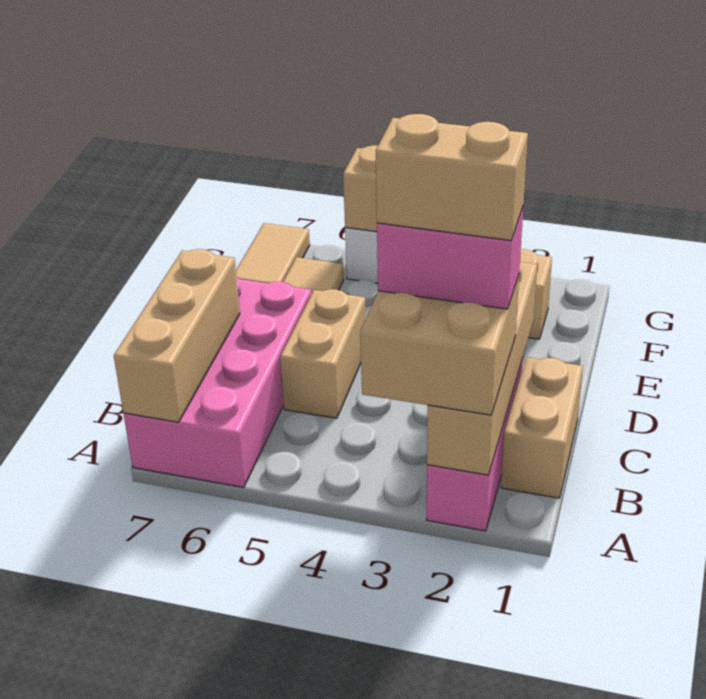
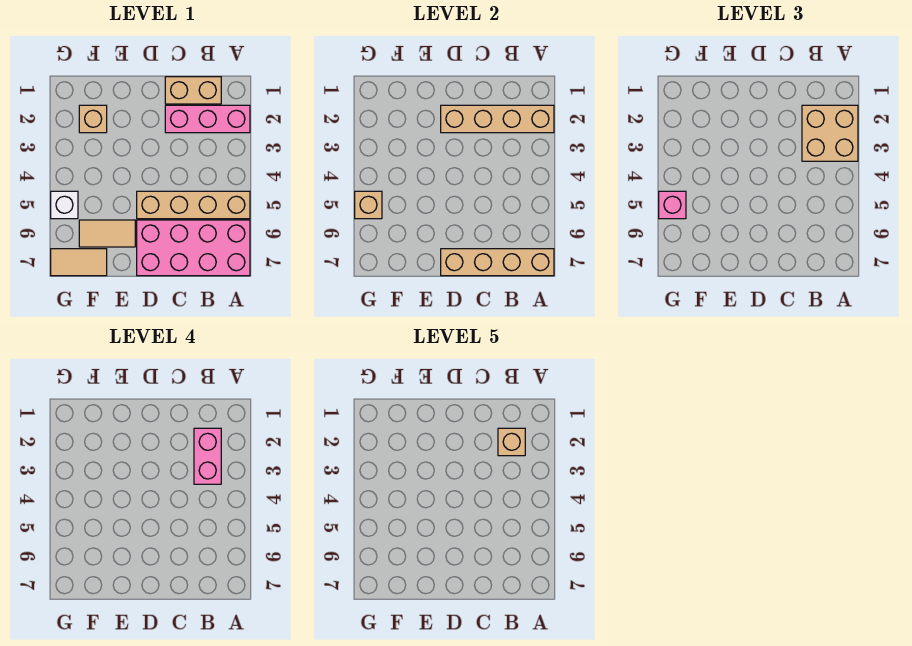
tan brick A7:C7 level 2 -> tan brick A7:D7 level 2
tan brick B2:B3 level 5 -> tan brick B2 level 5
tan brick C5:D5 level 1 -> tan brick A5:D5 level 1
none -> pink brick G5 level 3

